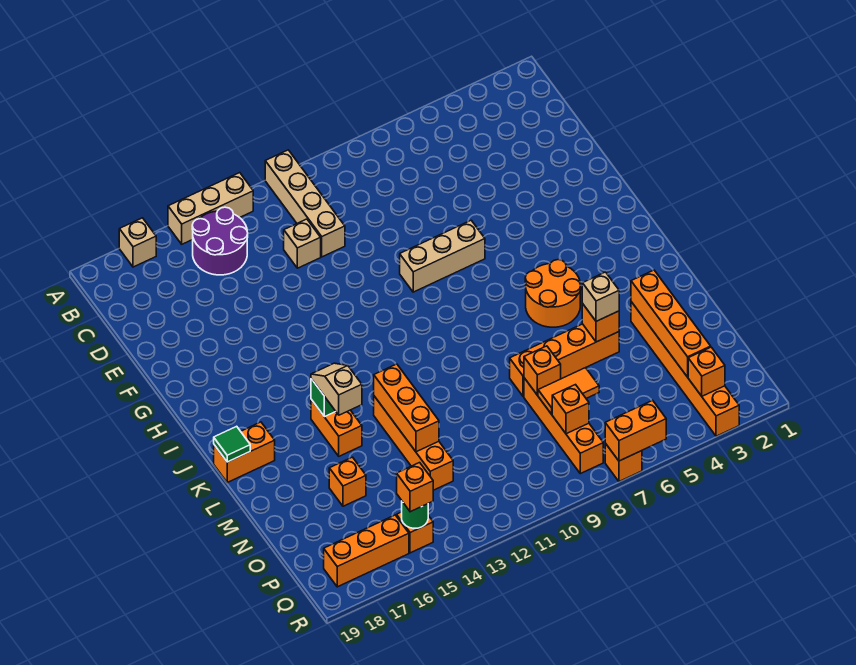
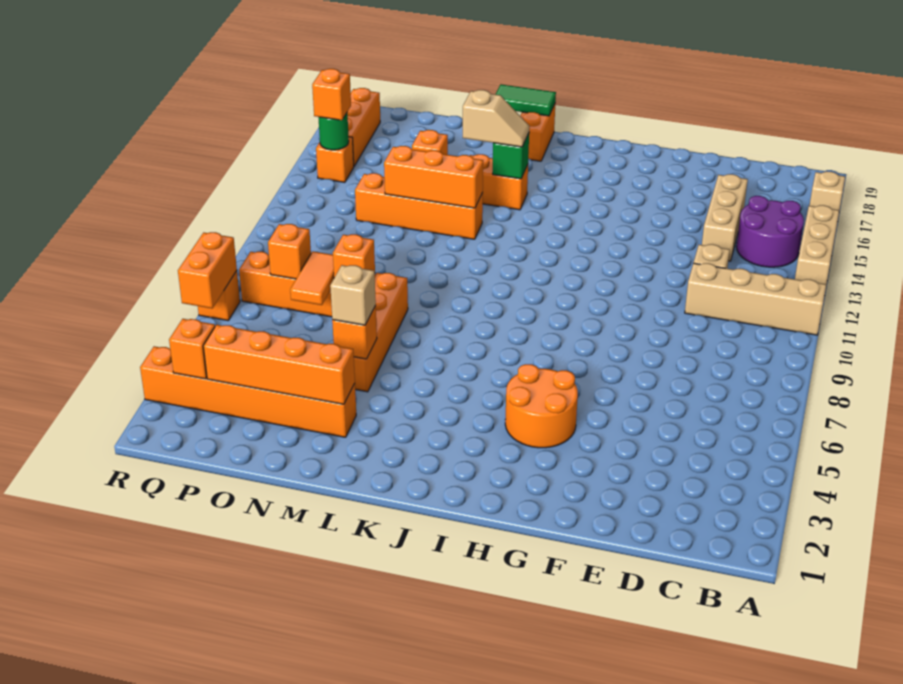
tan brick G7:G9 level 1 -> tan brick D14:D16 level 1
orange round brick J5:K6 level 1 -> orange round brick G4:H5 level 1
green tile K19 level 2 -> green tile K19:L19 level 2

